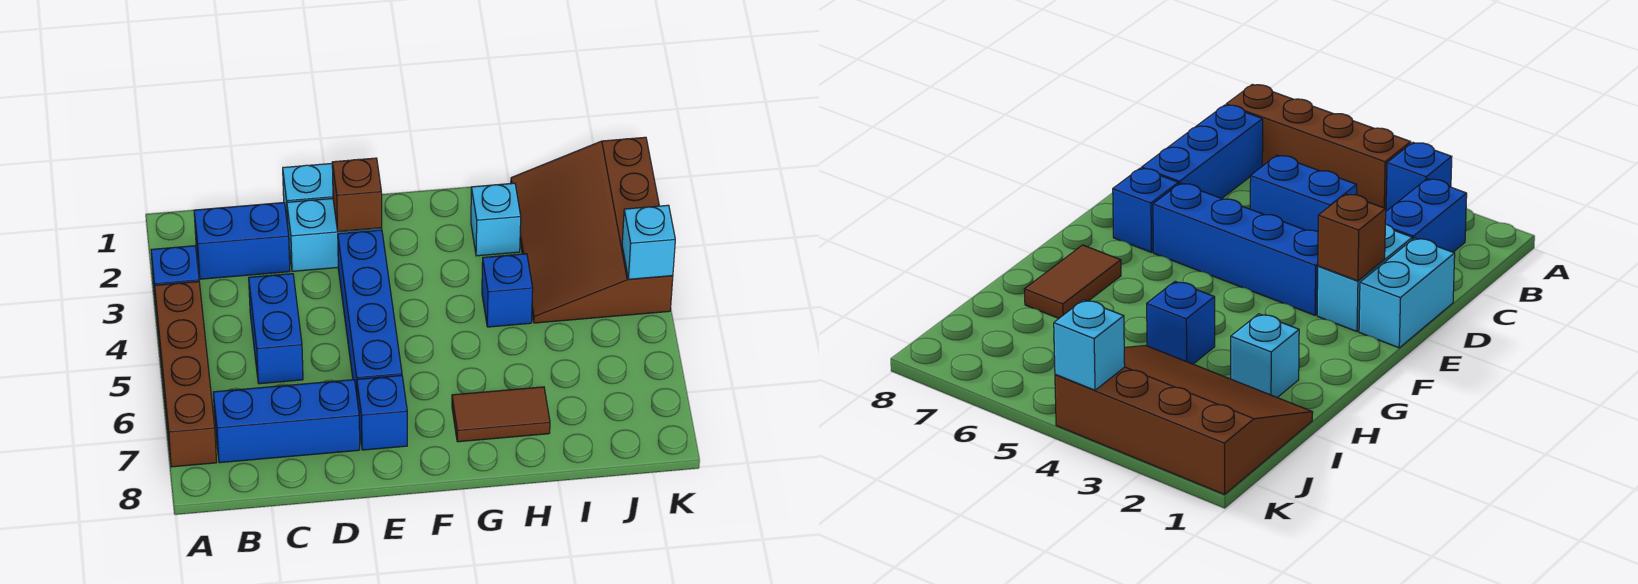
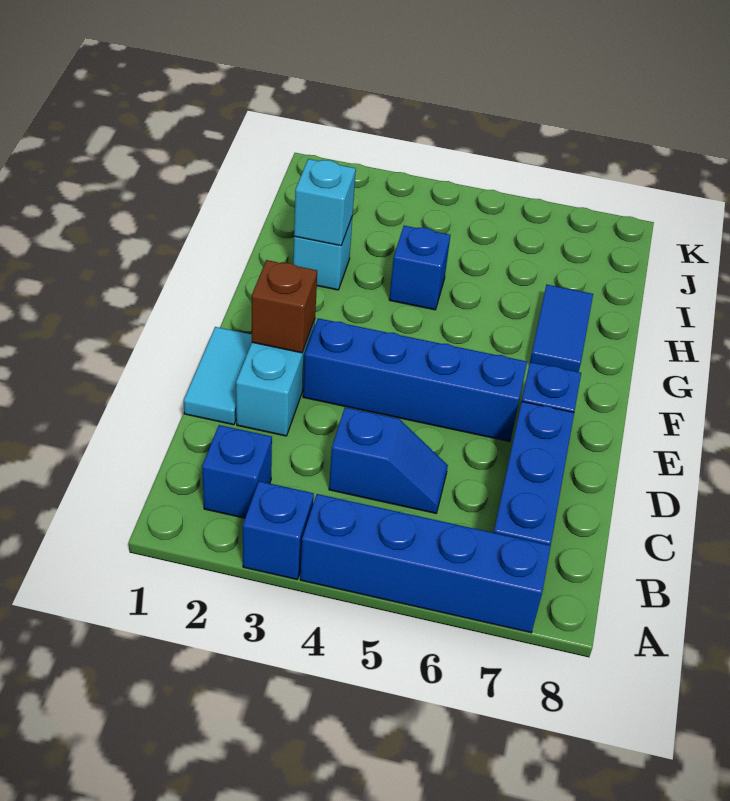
brown brick A4:A7 level 1 -> blue brick A4:A7 level 1
blue brick B2:C2 level 1 -> blue brick B2 level 1
blue brick C4:C5 level 1 -> blue slope C4:C5 level 1 top 4
cyan brick D1:E1 level 1 -> cyan tile D1:E1 level 1
brown tile G7:H7 level 1 -> blue tile G7:H7 level 1
brown slope I1:K4 level 1 top K -> none
cyan brick K4 level 2 -> cyan brick H2 level 2

